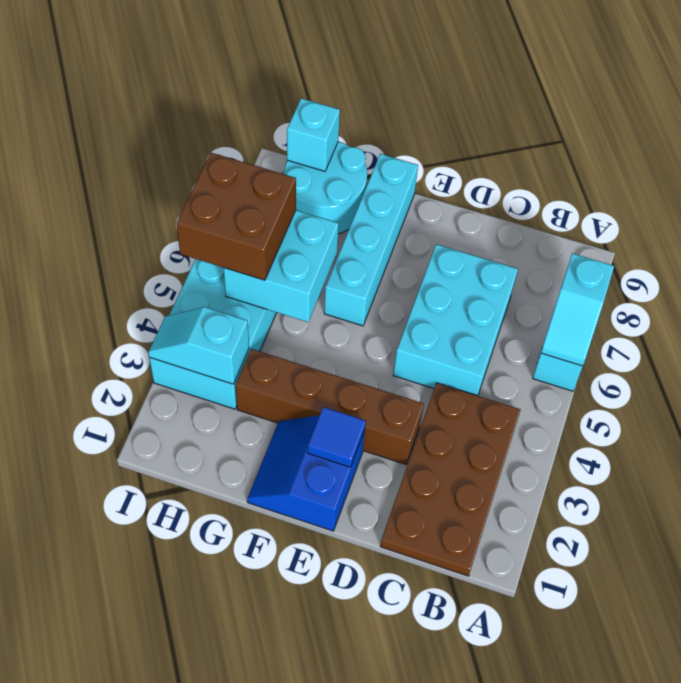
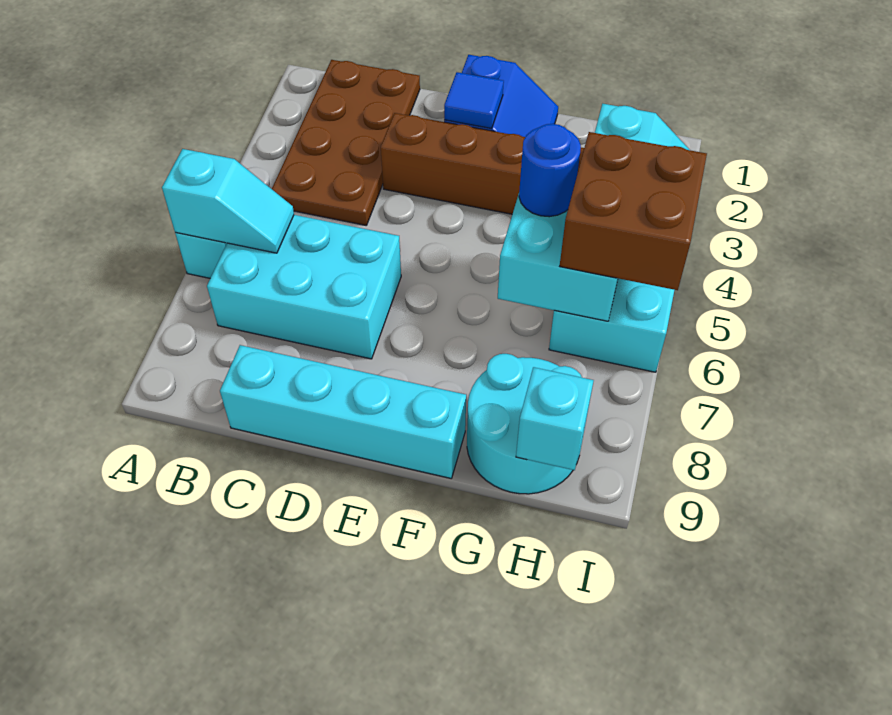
cyan slope A6:A7 level 2 top 7 -> cyan slope A6:B6 level 2 top A
cyan brick C5:D7 level 1 -> cyan brick B6:D7 level 1
cyan brick F6:F9 level 1 -> cyan brick C9:F9 level 1
none -> blue round brick G5 level 3

